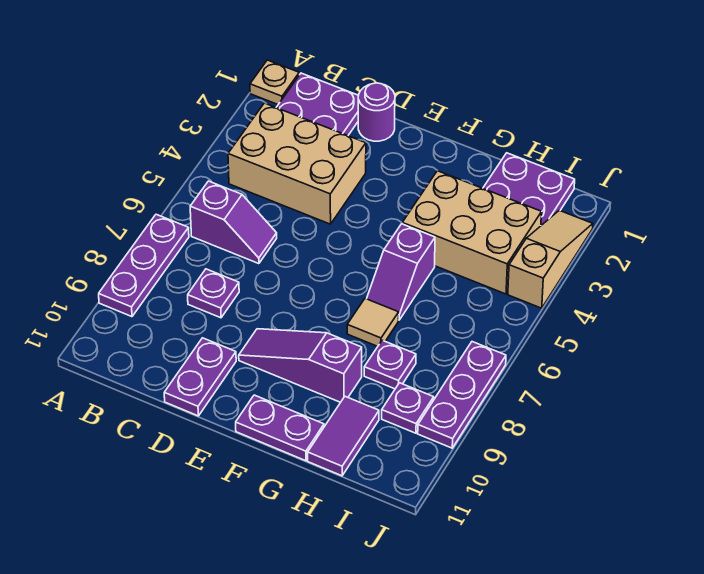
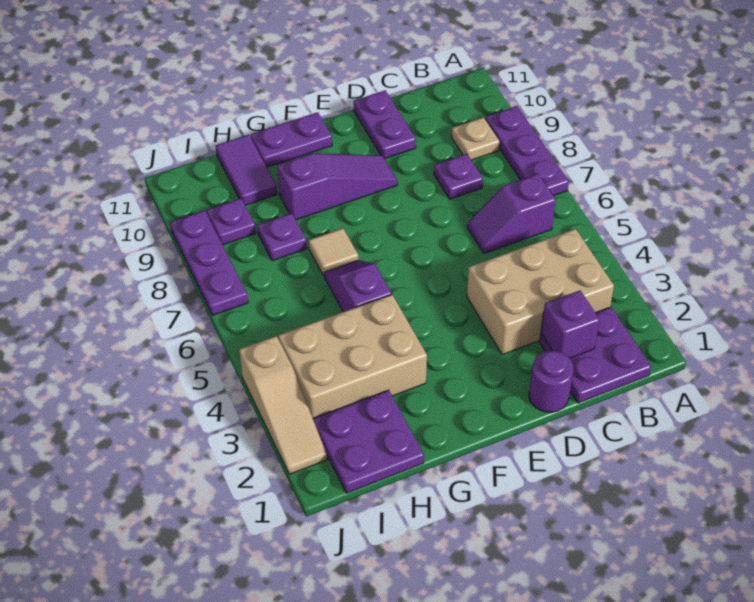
tan plate A1 level 1 -> tan plate B9 level 1
none -> purple brick C2 level 2

